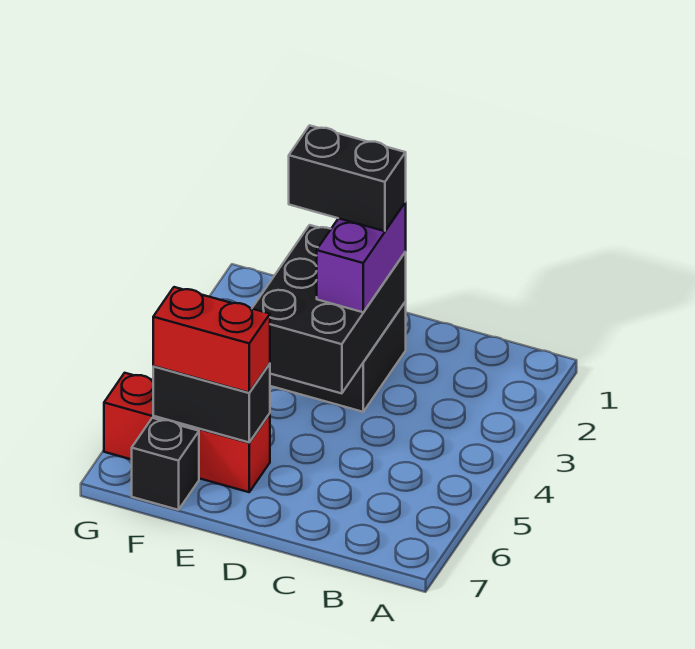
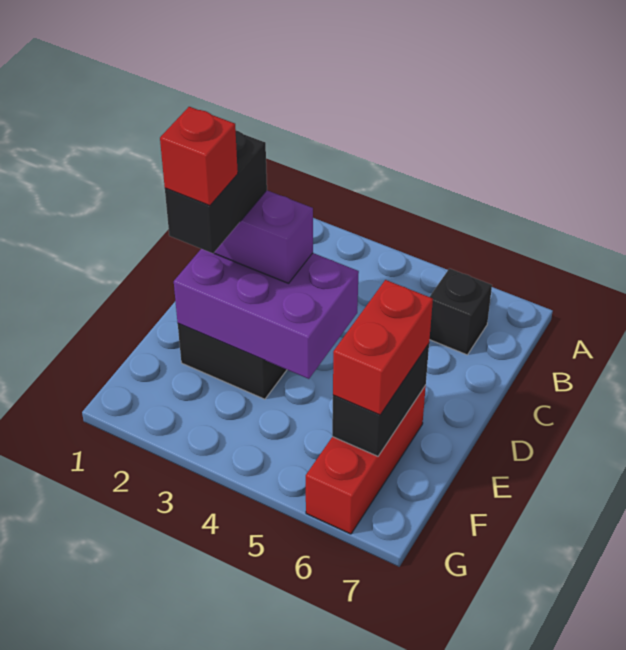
black brick D2:E4 level 2 -> purple brick D2:E4 level 2
none -> red brick E2 level 5
black brick F7 level 1 -> black brick B6 level 1

